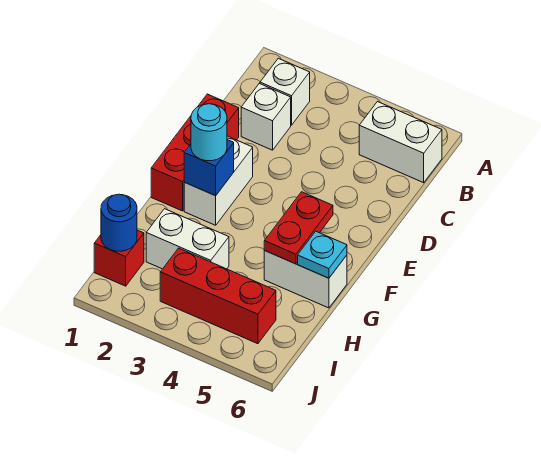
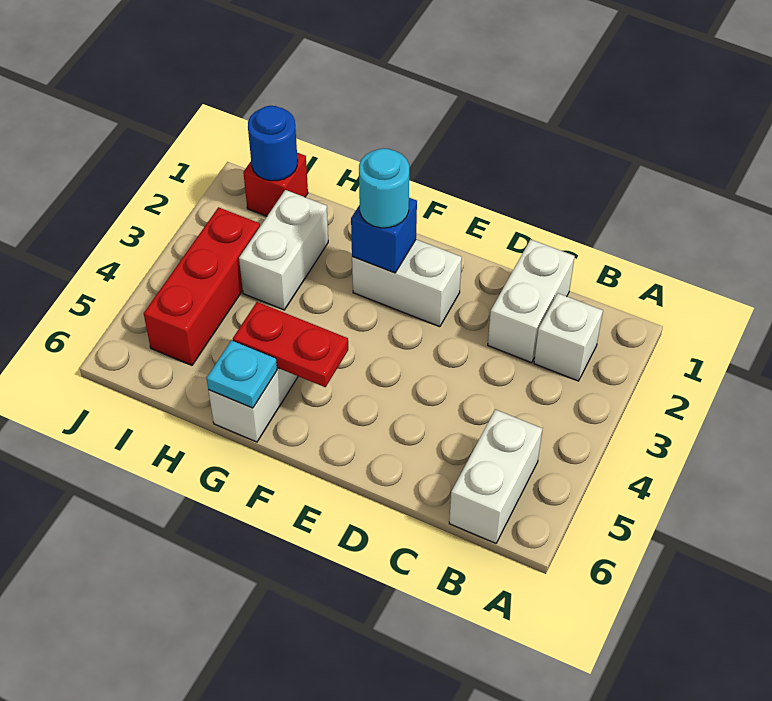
white brick C2 level 1 -> white brick C1:C2 level 1
red brick D1:F1 level 1 -> none

